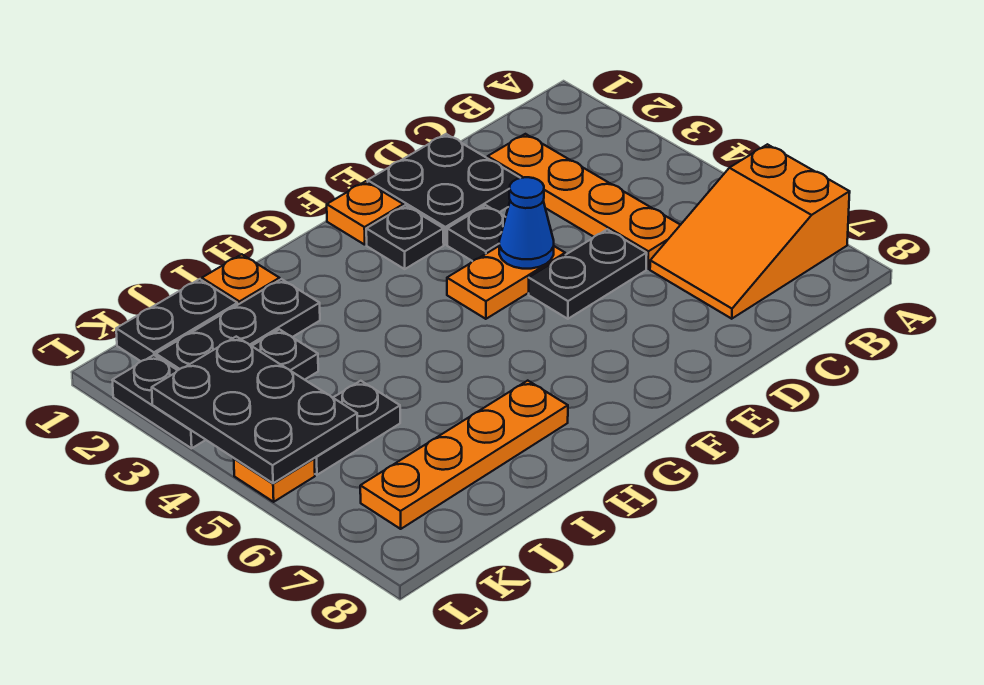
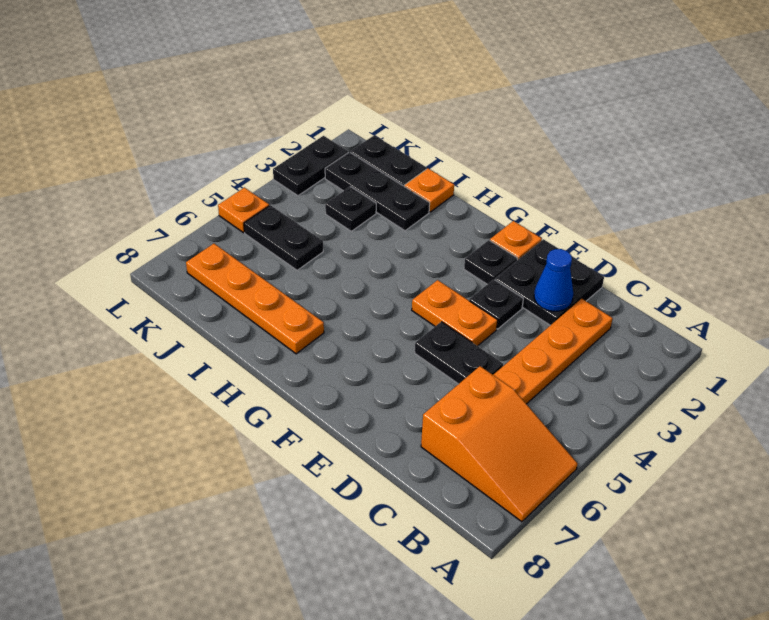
orange slope A6:C7 level 1 top A -> orange slope A6:C7 level 1 top C
blue cone E4 level 2 -> blue cone D2 level 2
black plate K3:L5 level 2 -> none

